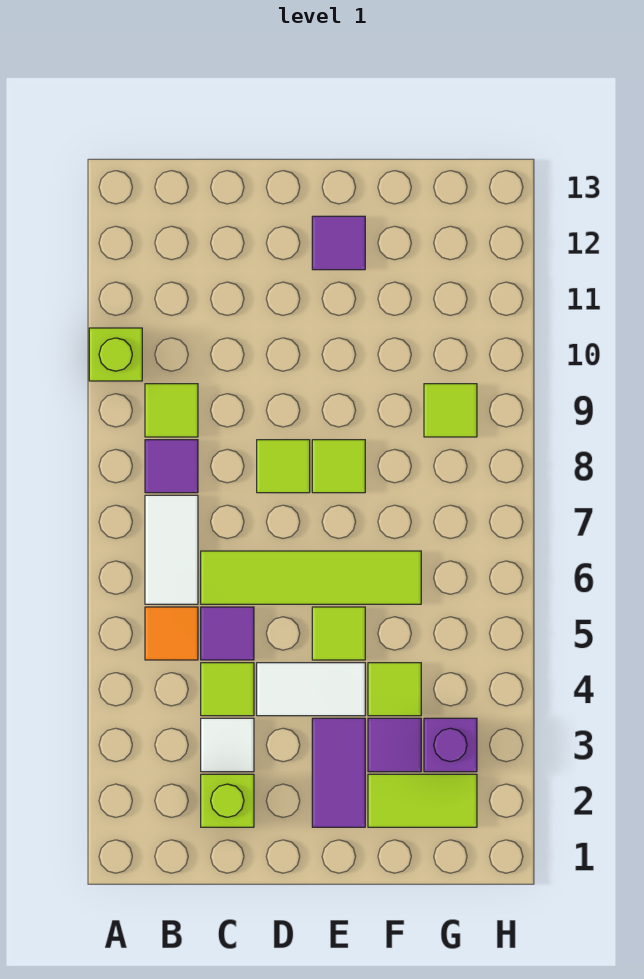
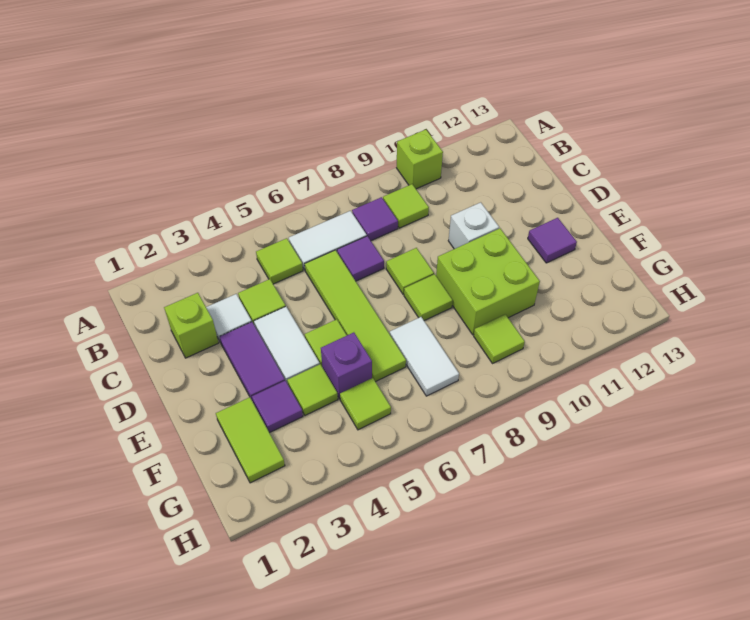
orange tile B5 level 1 -> lime tile B5 level 1
purple tile C5 level 1 -> purple tile C7 level 1
none -> white brick D10 level 1
purple tile E2:E3 level 1 -> purple tile D3:E3 level 1
none -> lime brick E9:F10 level 1
none -> white tile F7:G7 level 1
purple brick G3 level 1 -> purple brick F5 level 1
none -> lime tile G5 level 1

